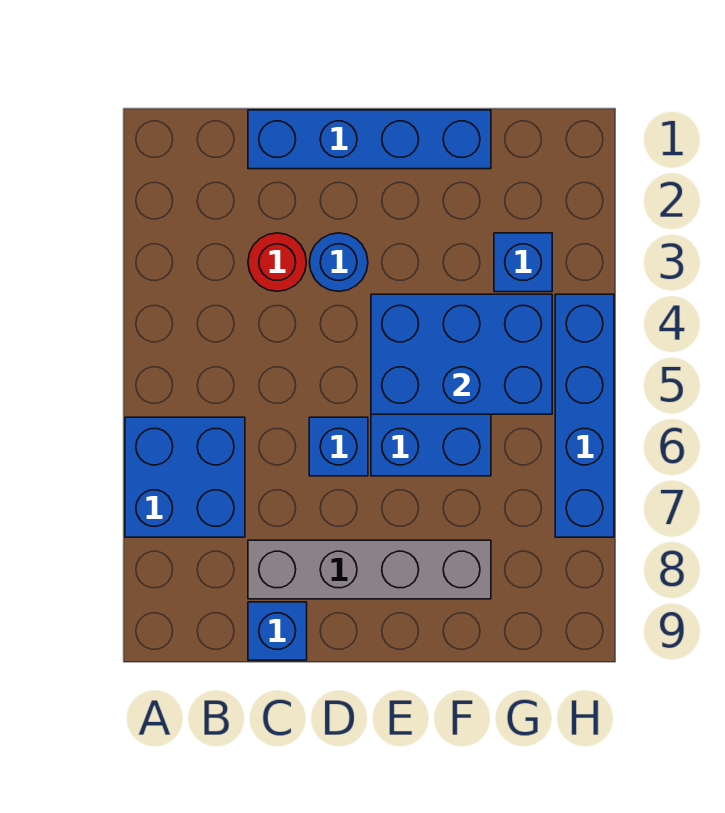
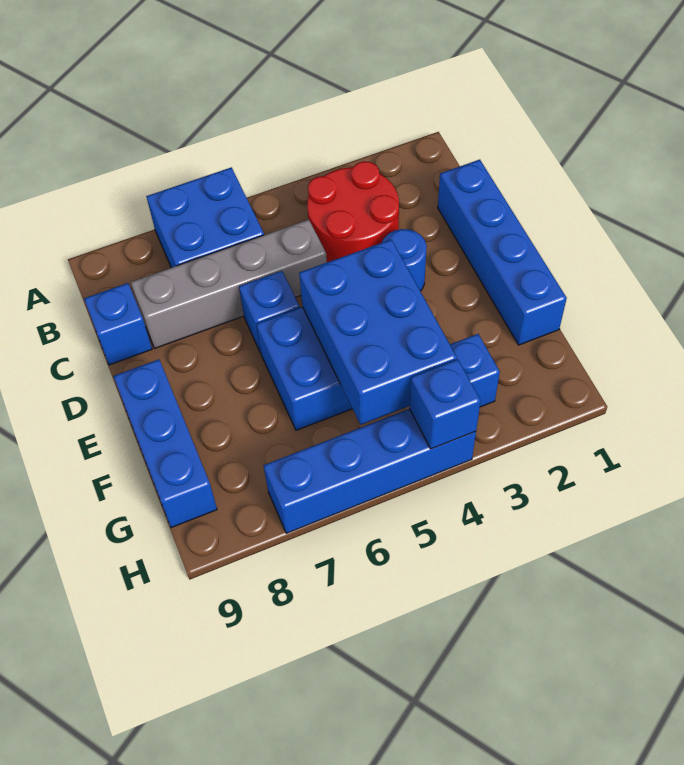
red round brick C3 level 1 -> red round brick B3:C4 level 1
grey brick C8:F8 level 1 -> grey brick C5:C8 level 1
none -> blue brick E9:G9 level 1
none -> blue brick H4 level 2

